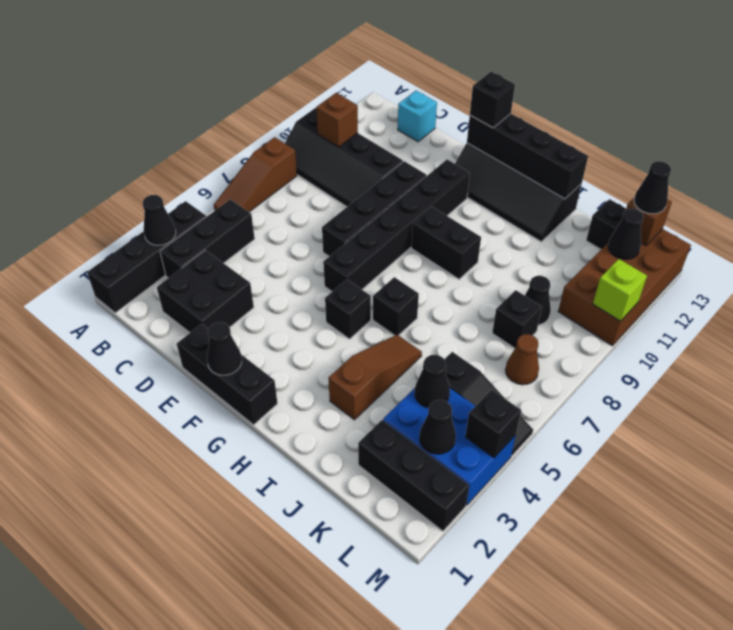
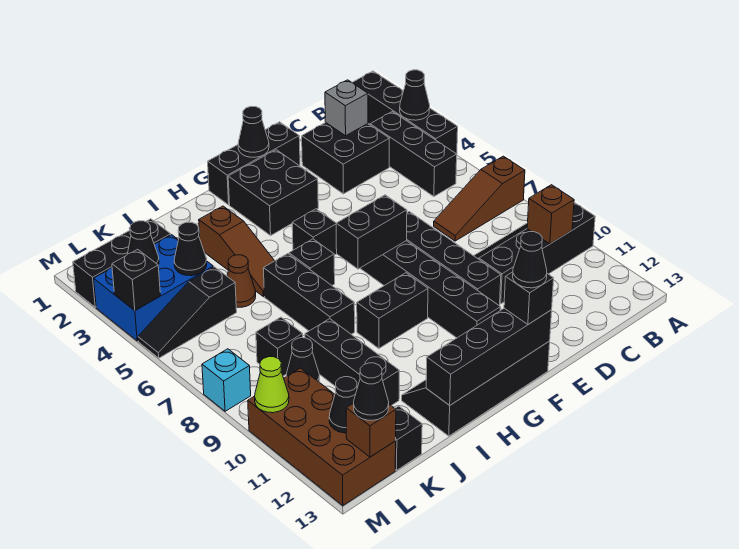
brown slope A6:A8 level 1 top 8 -> brown slope A7:C7 level 1 top A
none -> grey brick C2 level 2
cyan brick C13 level 1 -> cyan brick M8 level 1
none -> black brick F2:G3 level 1
none -> black brick F7:G7 level 2
none -> black cone F13 level 4
none -> black brick I6:I8 level 1
none -> black brick J9:J11 level 1
brown cone L7 level 1 -> brown cone J5 level 1
lime brick M10 level 2 -> lime cone M10 level 2

